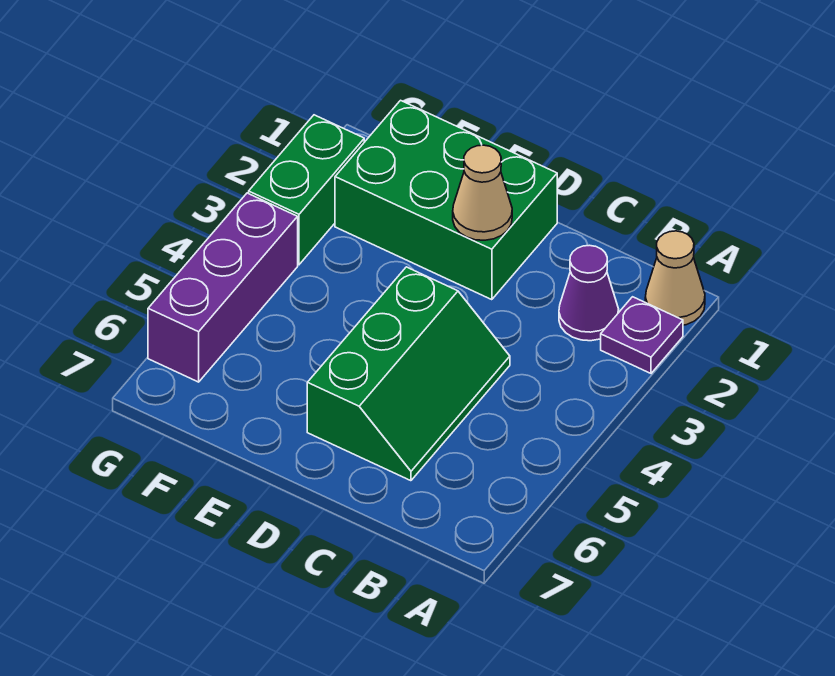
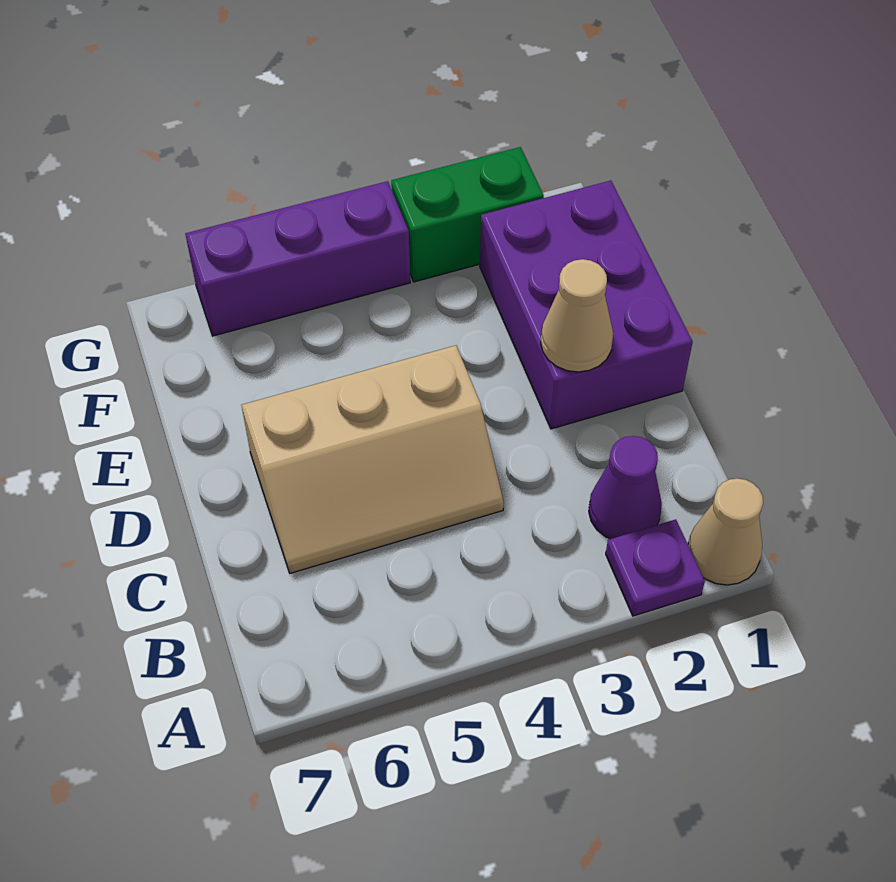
green slope C4:D6 level 1 top D -> tan slope C4:D6 level 1 top D
green brick D1:F2 level 1 -> purple brick D1:F2 level 1

